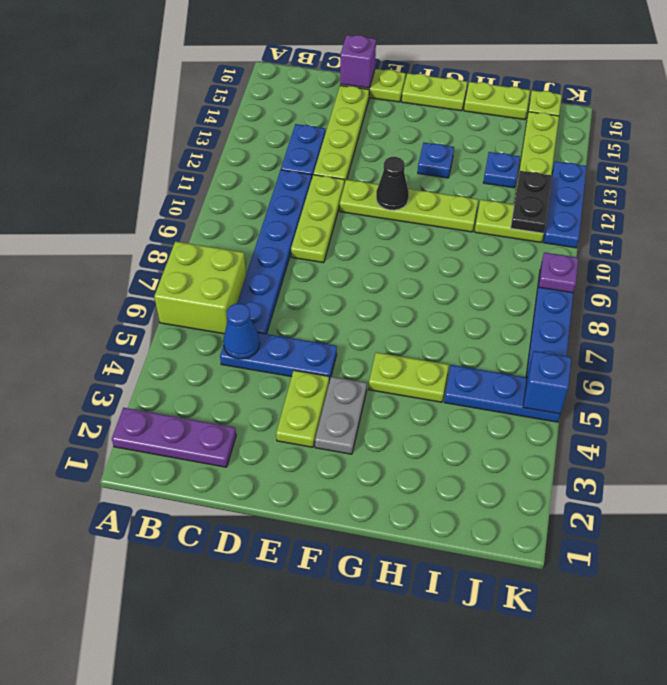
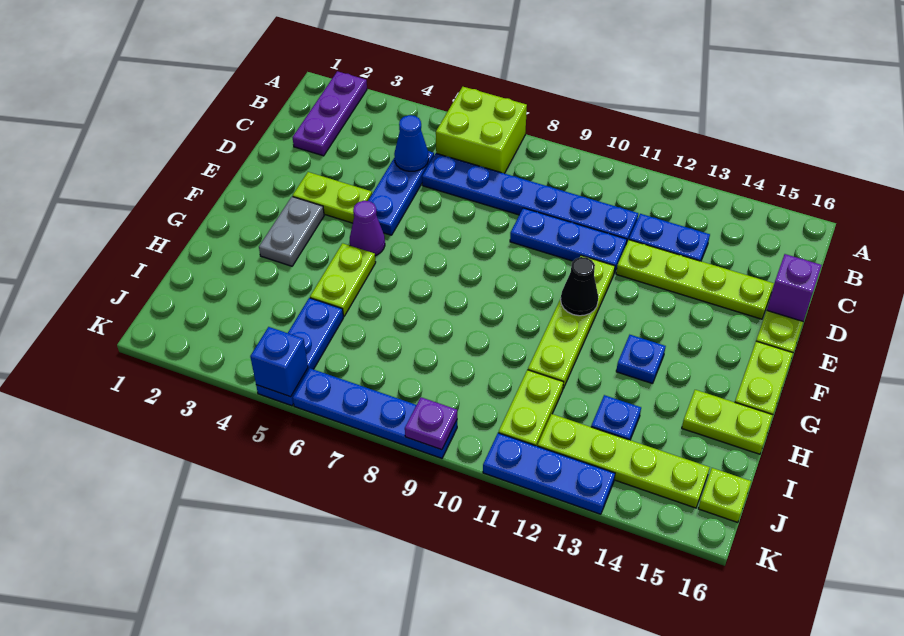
lime plate D9:D11 level 1 -> blue plate D9:D11 level 1
grey plate F3:F4 level 1 -> grey plate F3:G3 level 1
none -> purple cone F5 level 1
lime plate H16:I16 level 1 -> lime plate H15:H16 level 1
black plate J11:J12 level 2 -> none

